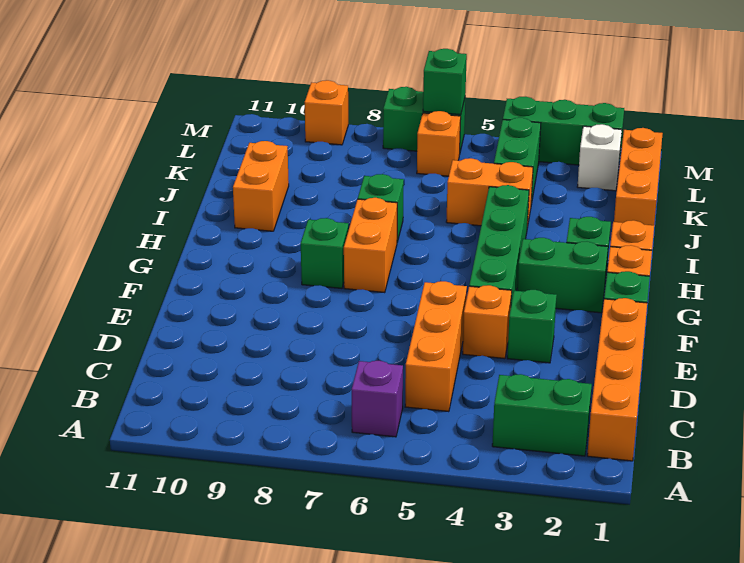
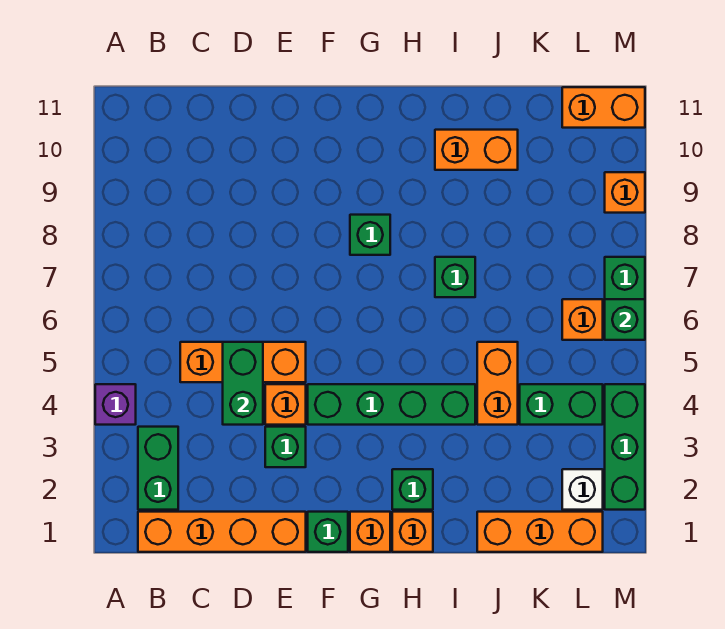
purple brick B6 level 1 -> purple brick A4 level 1
green brick G2:G3 level 1 -> green brick D4:D5 level 2
orange brick G7:H7 level 1 -> orange brick L11:M11 level 1

